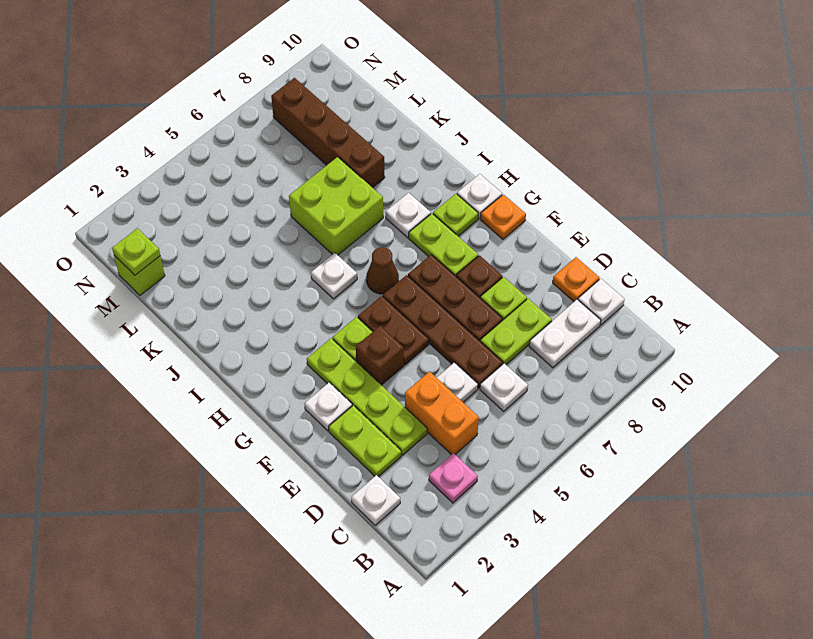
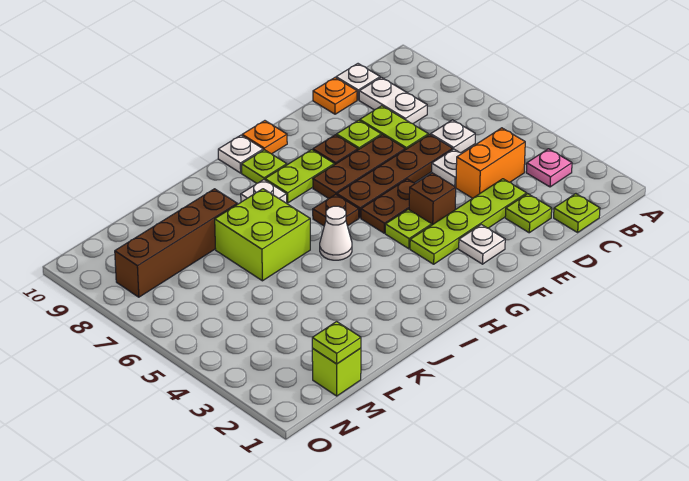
white plate C1 level 1 -> lime plate C1 level 1
lime plate D2:E2 level 1 -> lime plate D2 level 1
brown cone H6 level 1 -> brown plate H6 level 1
white plate I5 level 1 -> white cone I5 level 1

